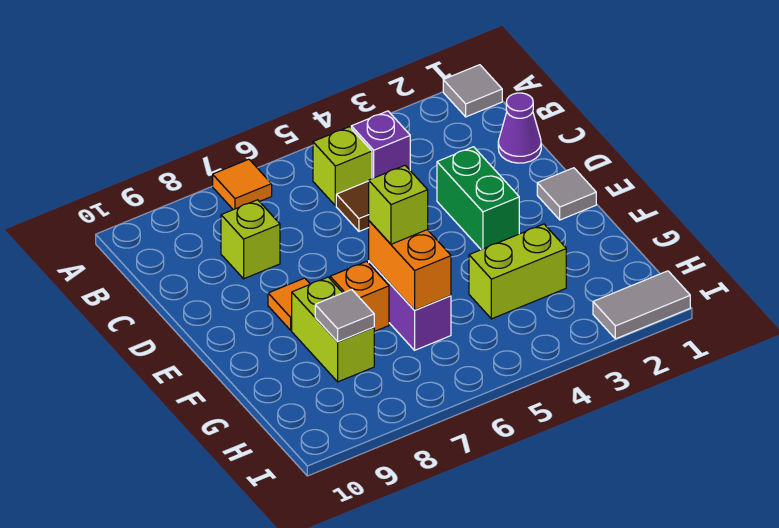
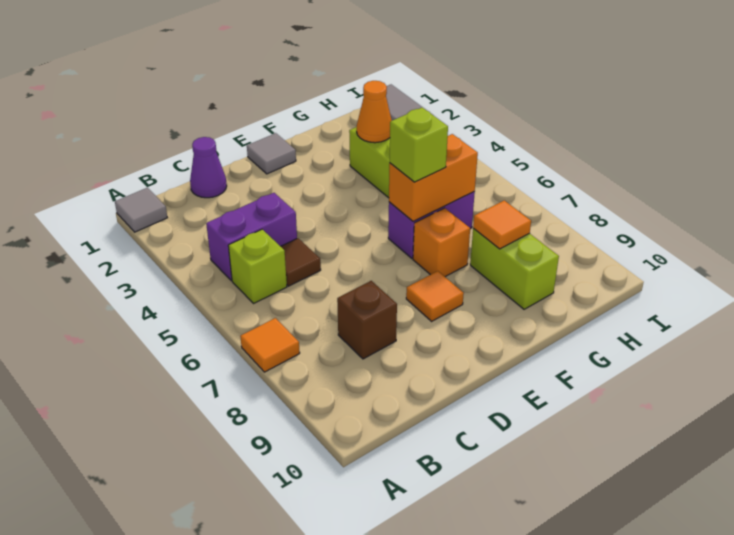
purple brick B4 level 1 -> purple brick B4:C4 level 1
lime brick C8 level 1 -> brown brick C8 level 1
green brick D3:E3 level 1 -> none
lime brick F8:G8 level 1 -> lime brick G8:G9 level 1
none -> orange cone G3 level 2
grey tile G8 level 2 -> orange tile G8 level 2

